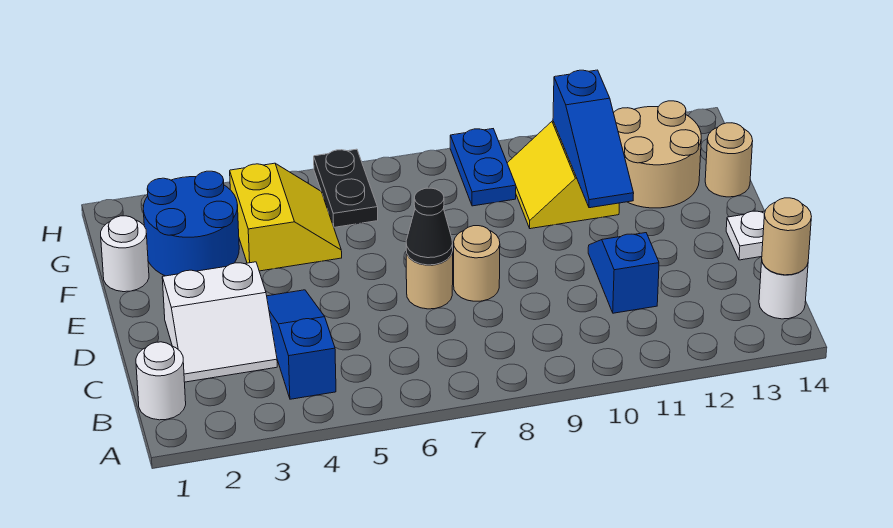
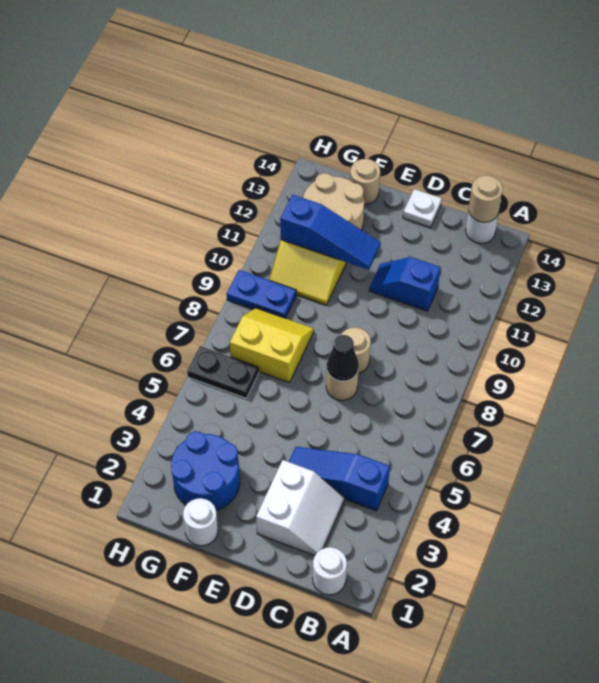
yellow slope F4:G5 level 1 top 4 -> yellow slope F7:G8 level 1 top 7

